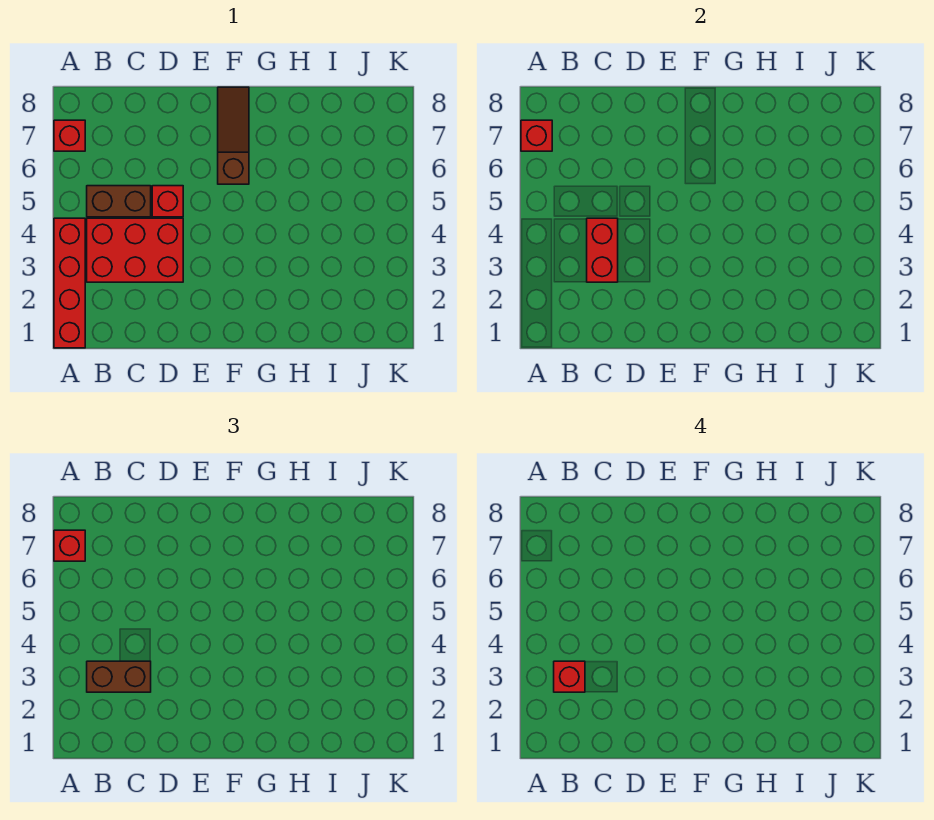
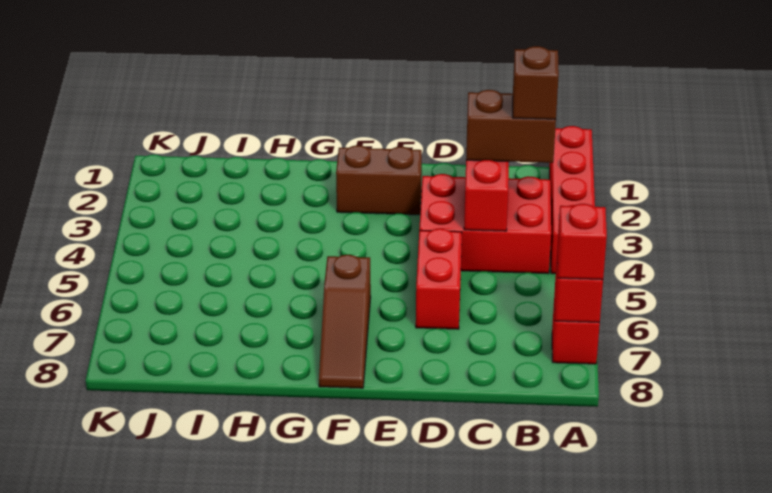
red brick B3 level 4 -> brown brick B3 level 4
brown brick B5:C5 level 1 -> brown brick E2:F2 level 1
red brick D5 level 1 -> red brick D5:D6 level 1

